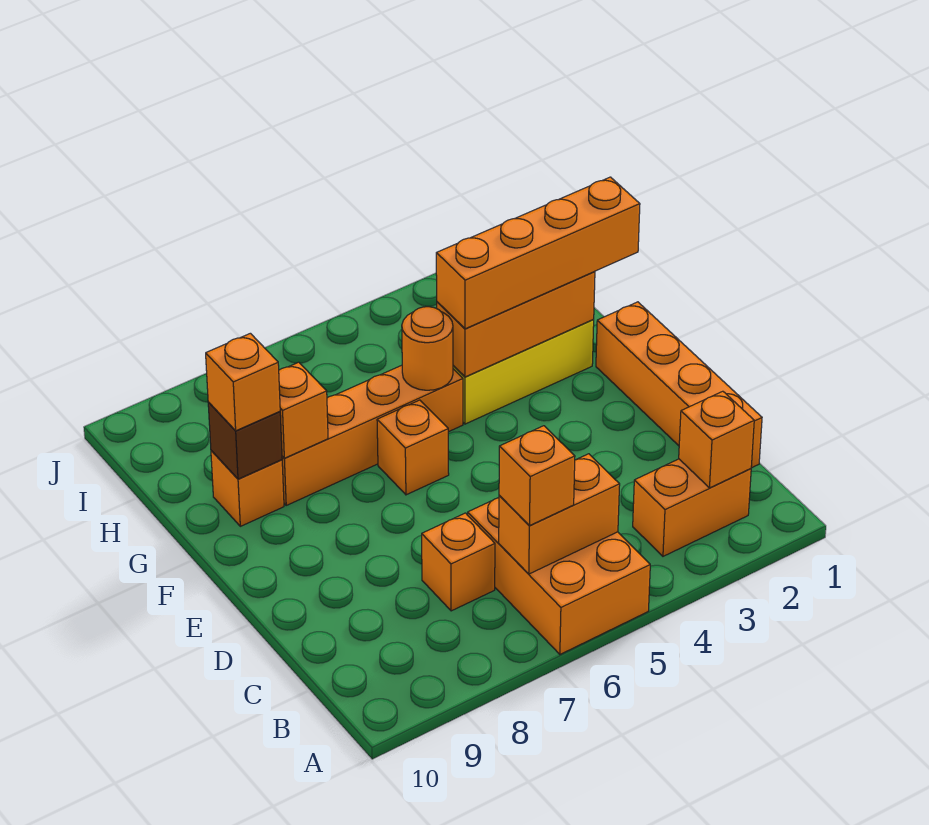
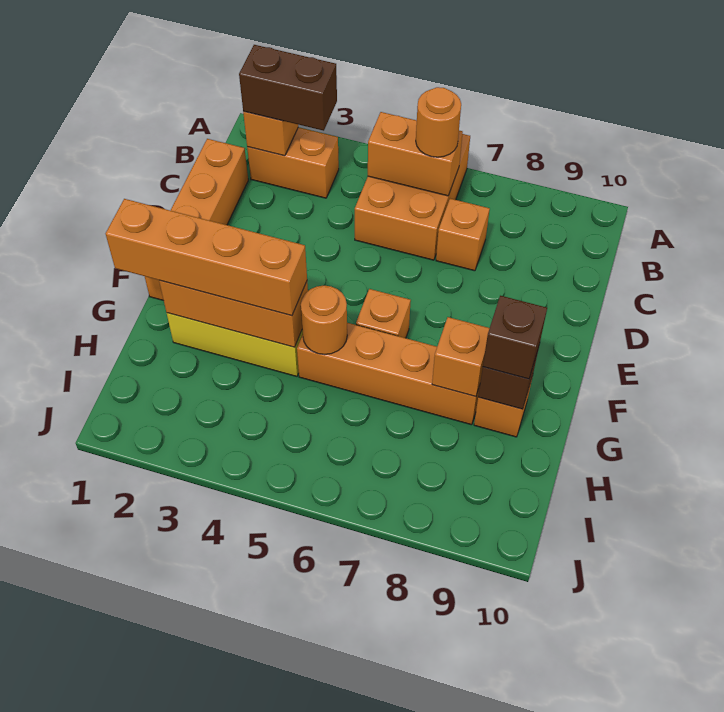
none -> brown brick B2:B3 level 3
orange brick B6 level 3 -> orange round brick B6 level 3
orange brick G9 level 3 -> brown brick G9 level 3

